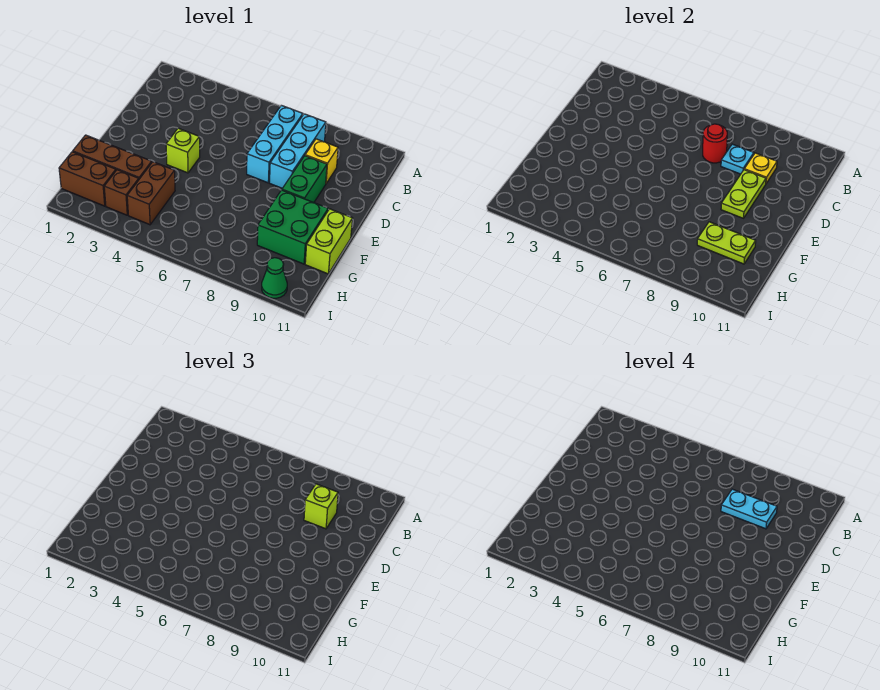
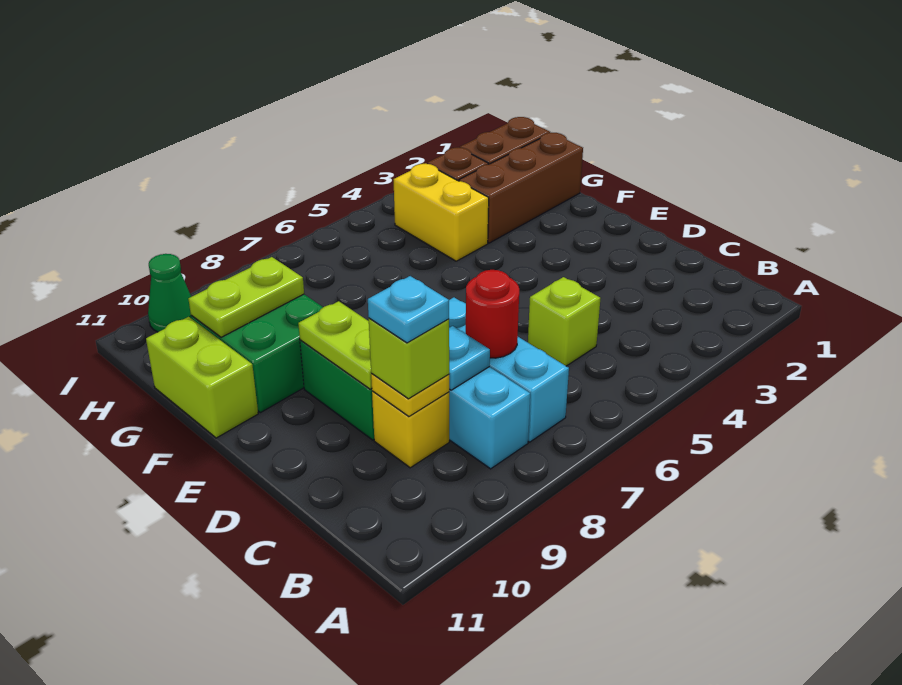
cyan plate C8:C9 level 4 -> cyan plate C9 level 4
lime brick E4 level 1 -> lime brick C5 level 1
brown brick G4:H4 level 1 -> yellow brick G4:H4 level 1

